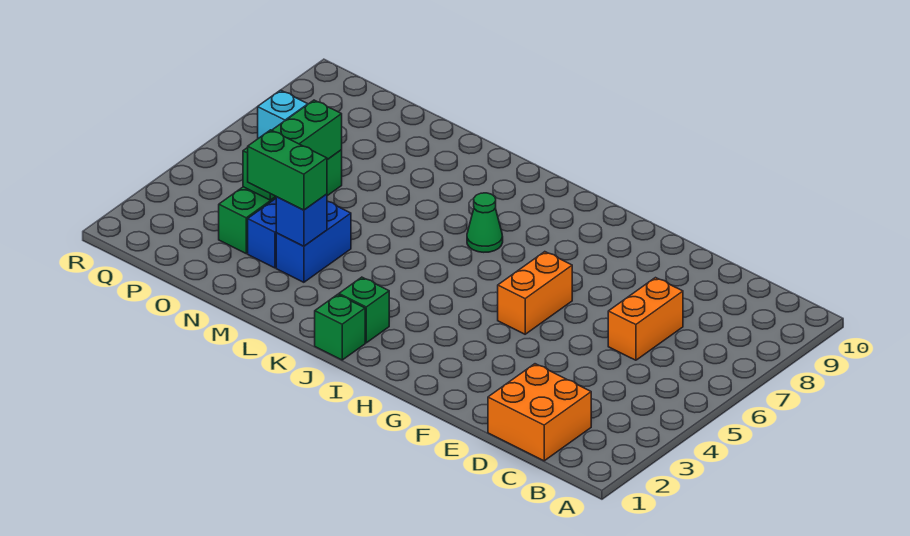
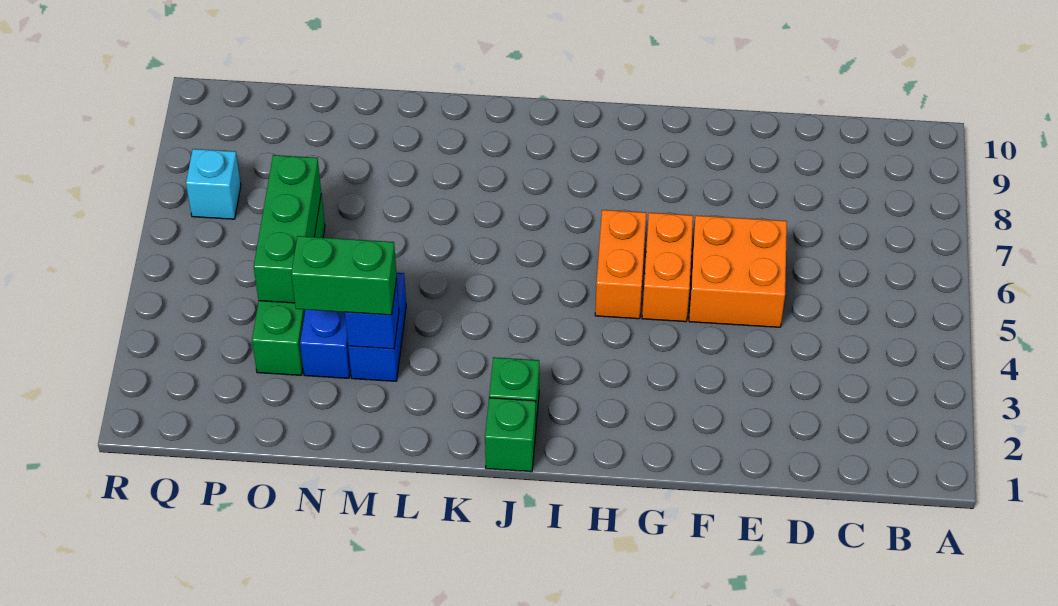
orange brick C1:D2 level 1 -> orange brick E5:F6 level 1
orange brick D6:D7 level 1 -> orange brick H5:H6 level 1
green cone J7 level 1 -> none

